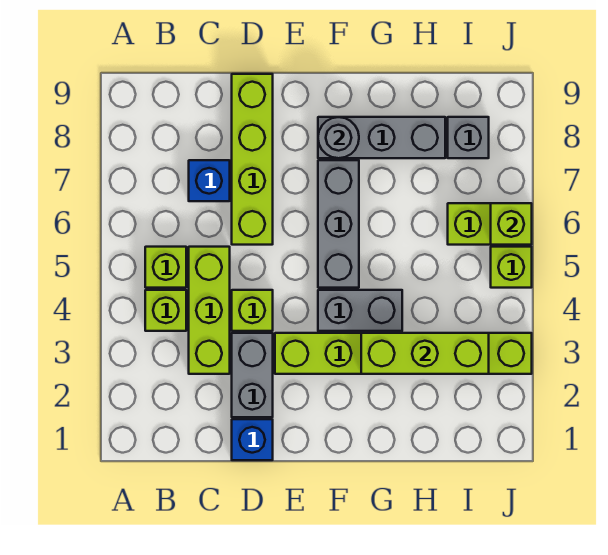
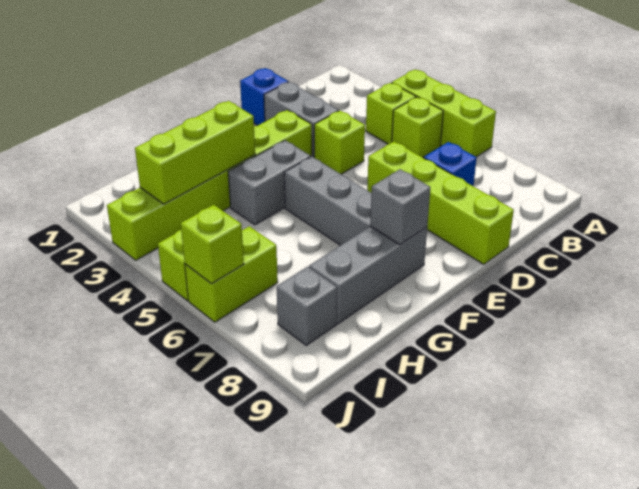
lime brick C3:C5 level 1 -> lime brick A4:A6 level 1
grey round brick F8 level 2 -> grey brick F8 level 2

